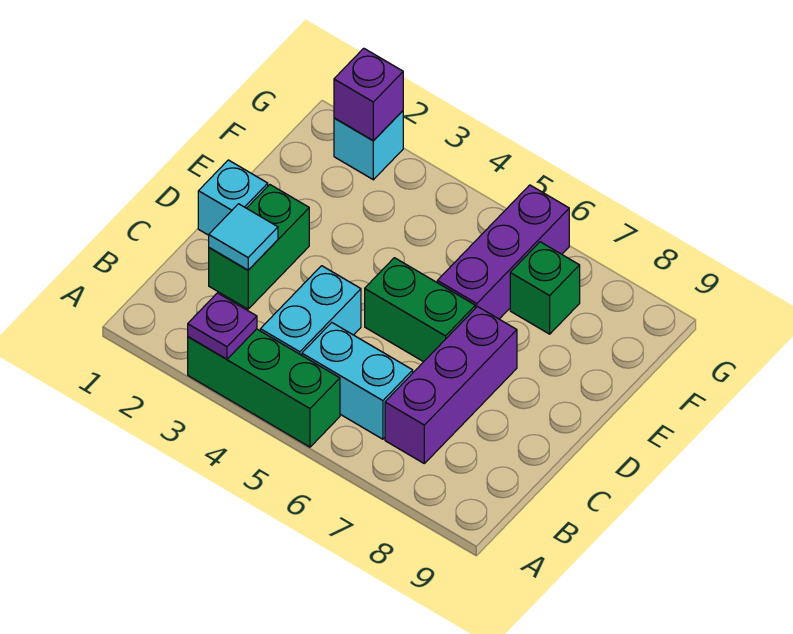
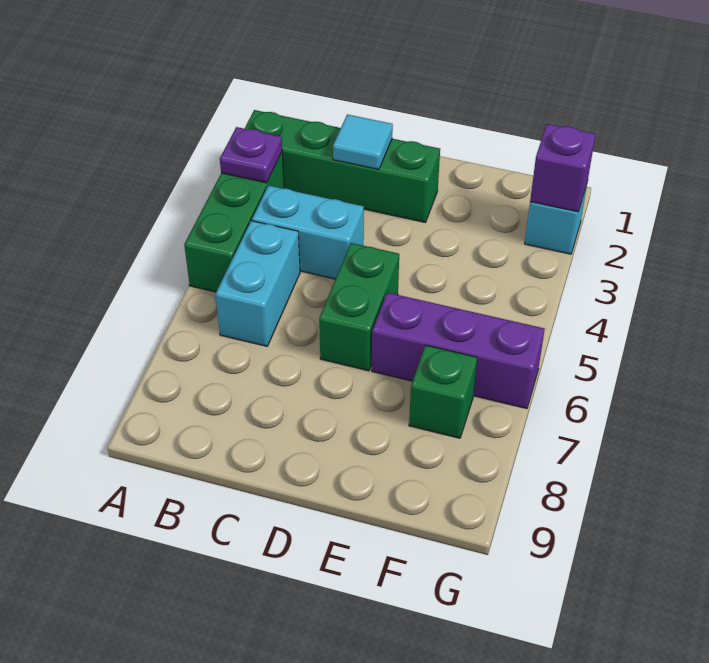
purple brick B7:D7 level 1 -> none
green brick C2:D2 level 1 -> green brick A2:D2 level 1
cyan brick D1 level 1 -> none

